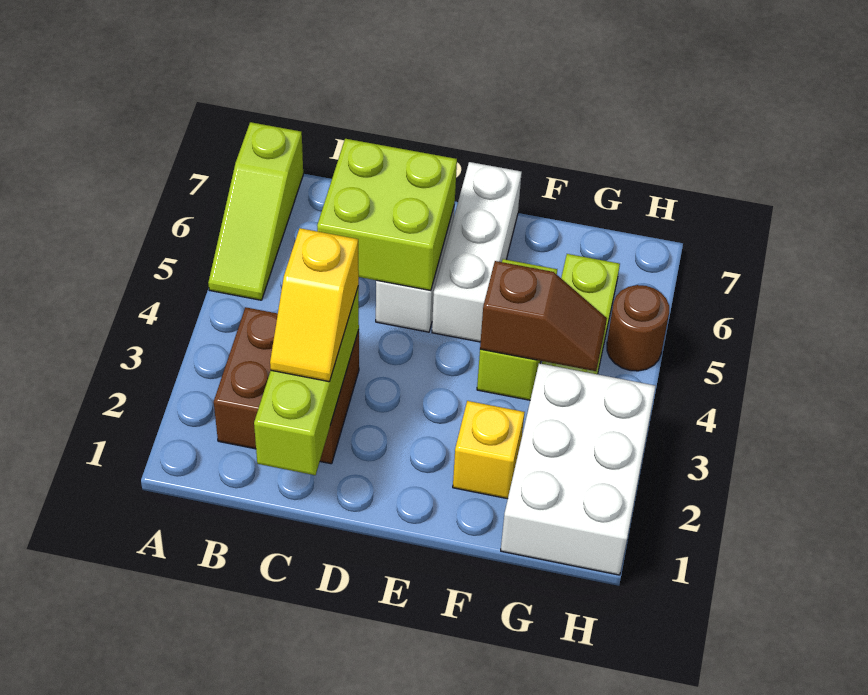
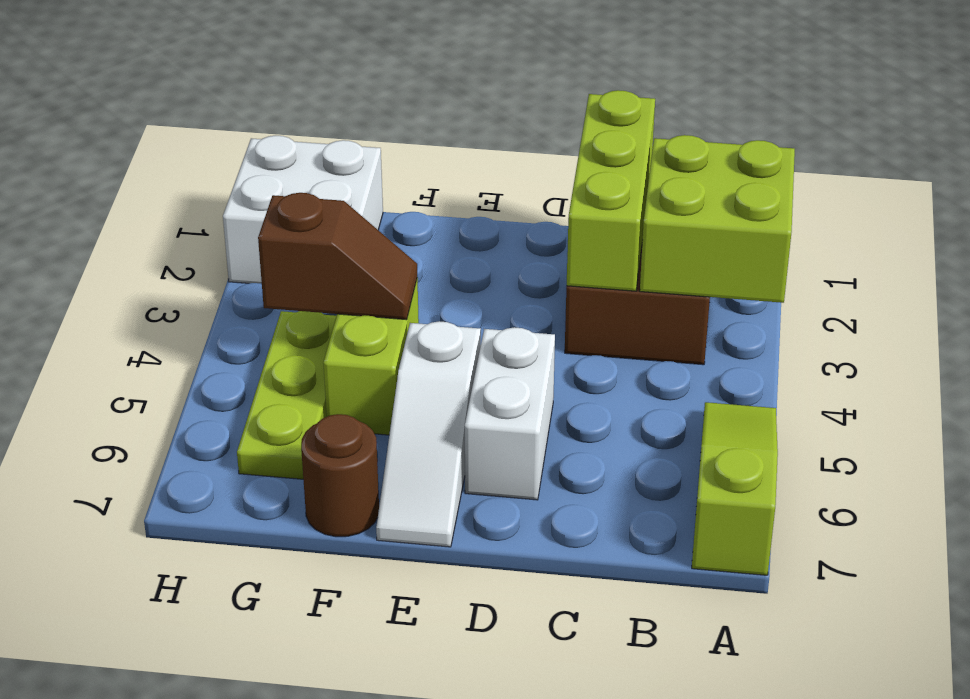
yellow slope C2:C3 level 3 top 3 -> none
lime brick C5:D6 level 2 -> lime brick A2:B3 level 2
white brick E5:E7 level 1 -> white slope E5:E7 level 1 top 5
yellow brick F2 level 1 -> none
brown slope F4:G4 level 2 top F -> brown slope F4:G4 level 2 top G
white brick G1:H3 level 1 -> white brick G1:H2 level 1
brown round brick H5 level 1 -> brown round brick F7 level 1

